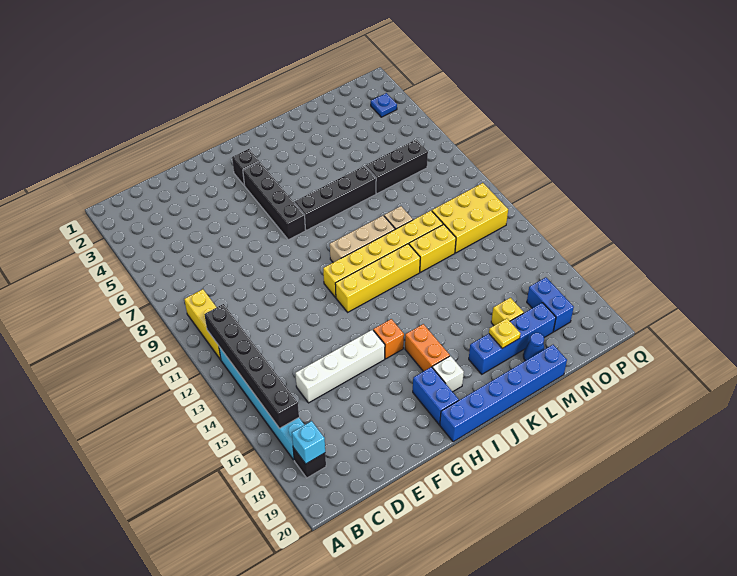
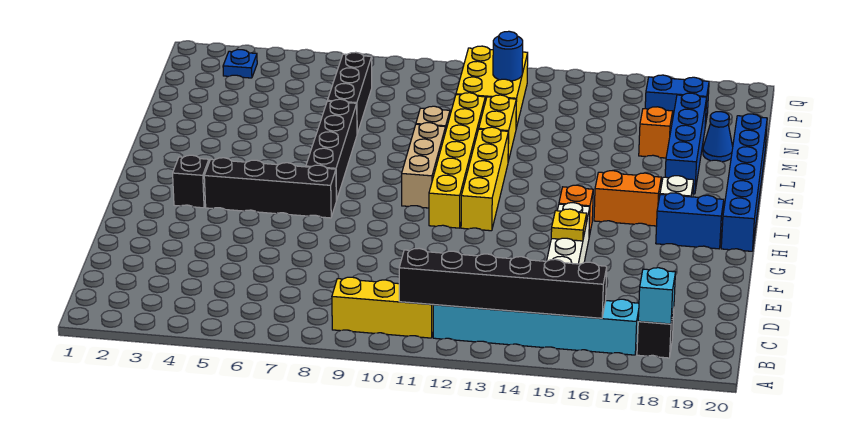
yellow plate L18 level 2 -> yellow plate F15 level 2
yellow brick M17 level 1 -> orange brick M17 level 1
none -> blue round brick O12 level 2

